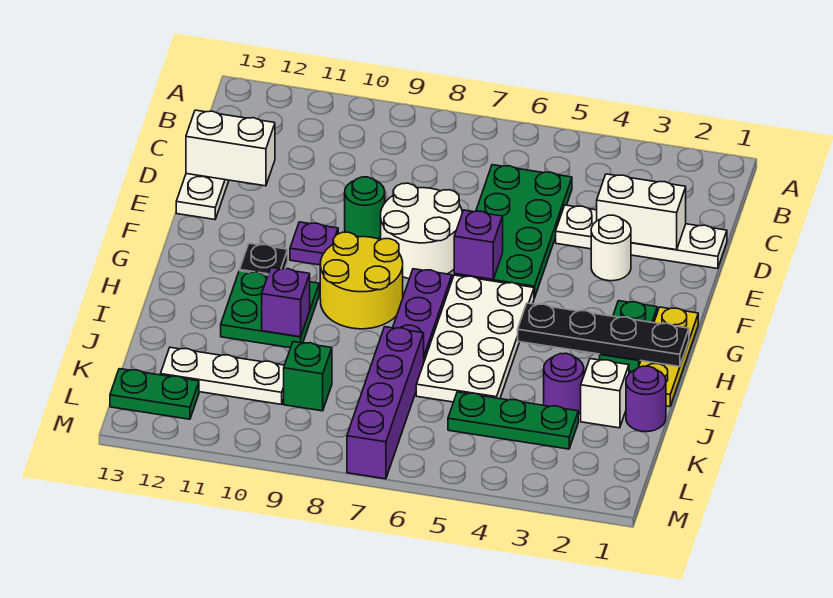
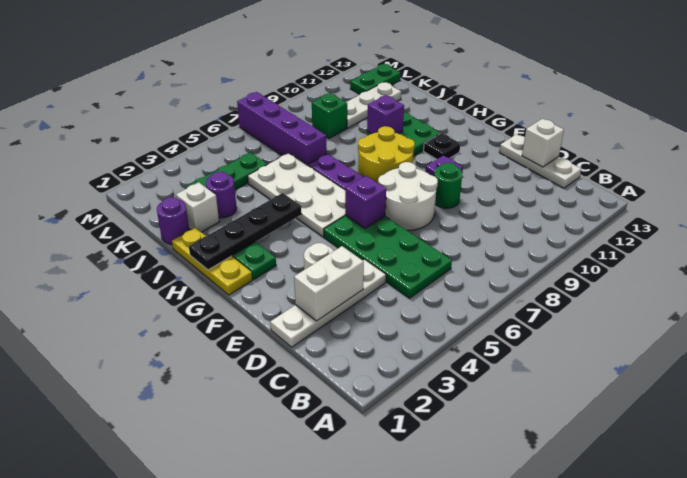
white brick D12:D13 level 2 -> white brick D13 level 2

